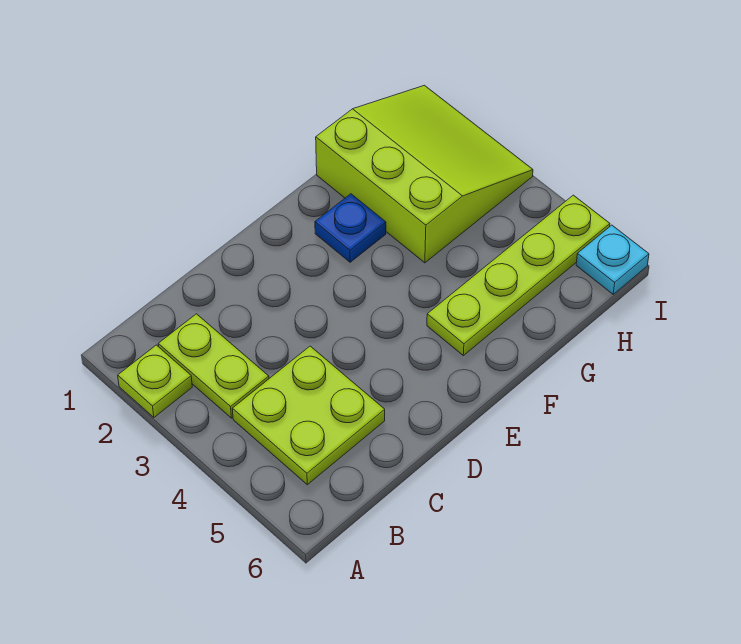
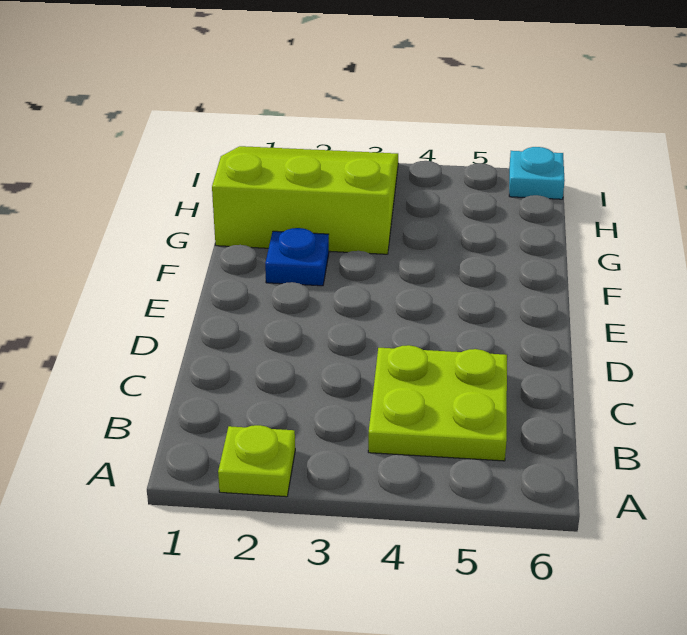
lime plate B2:B3 level 1 -> none
lime plate F5:I5 level 1 -> none

